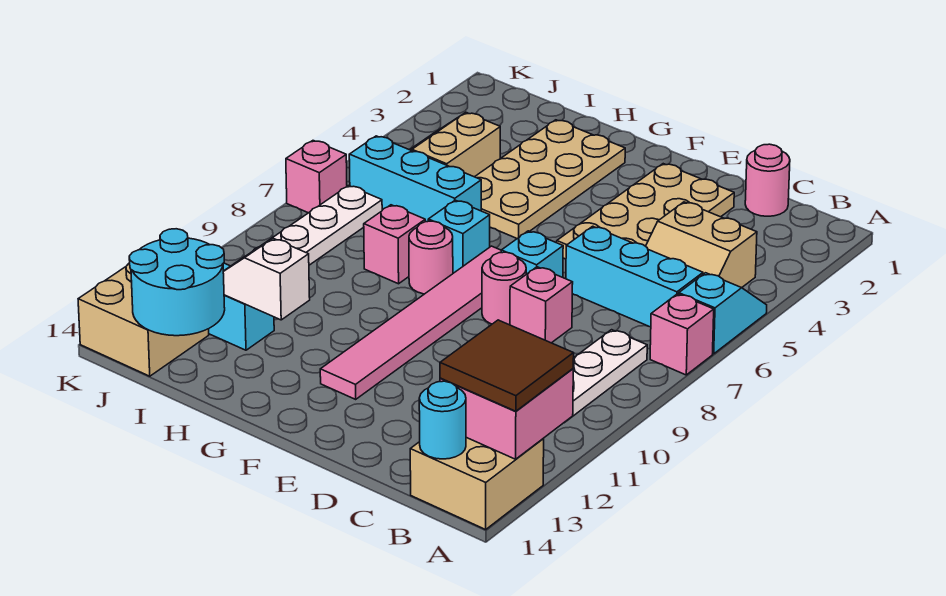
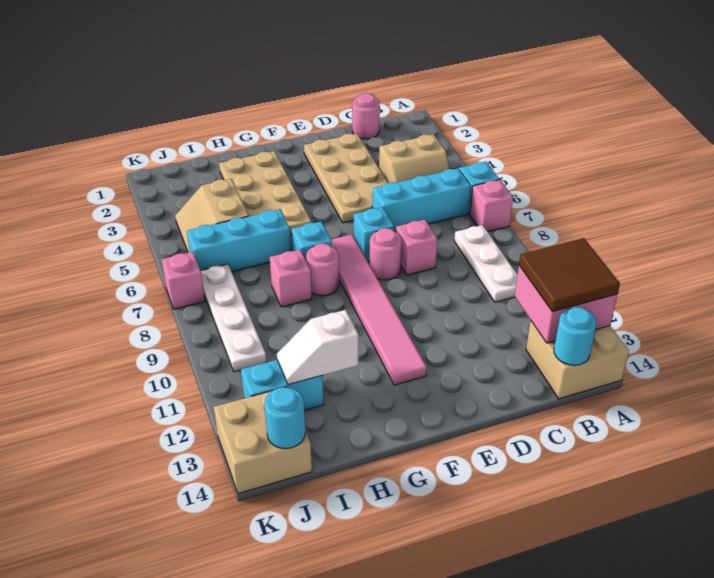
cyan round brick I13:J14 level 2 -> cyan round brick J14 level 2

